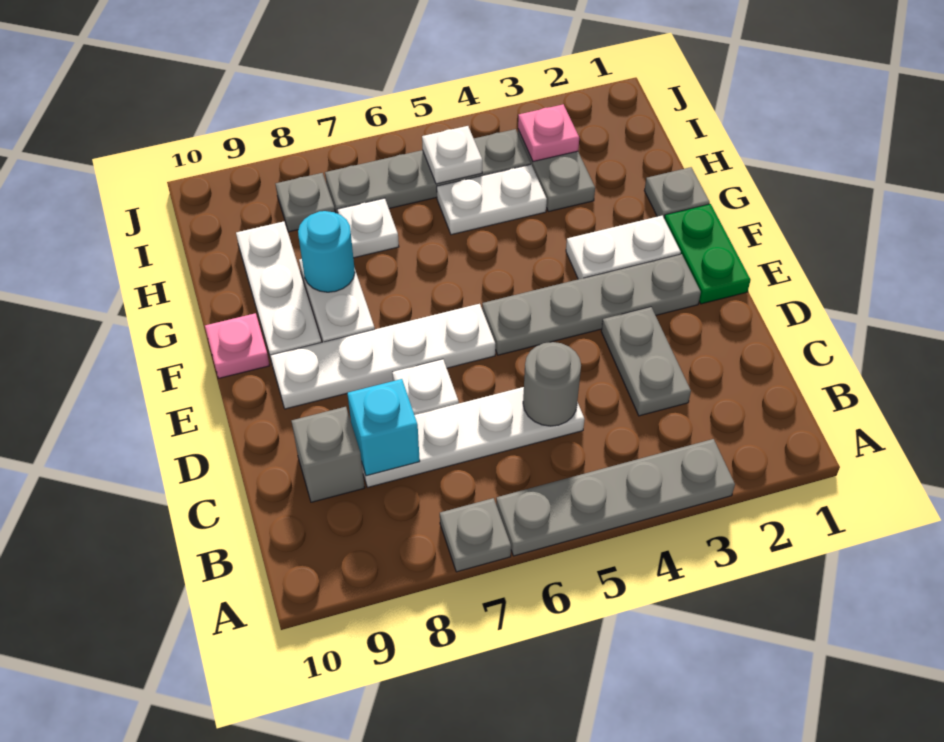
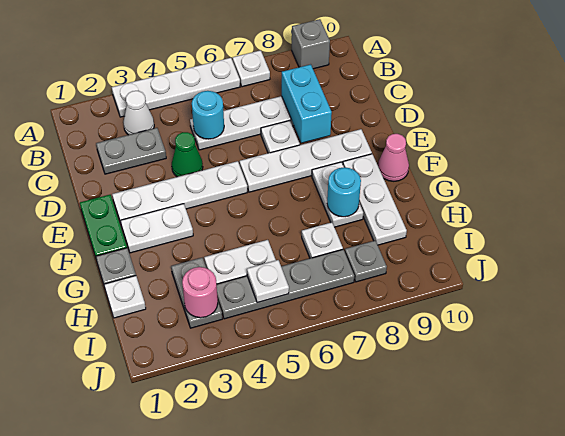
grey plate A3:A6 level 1 -> white plate A3:A6 level 1
grey plate A7 level 1 -> white plate A7 level 1
none -> white cone B3 level 1
grey plate C3:D3 level 1 -> grey plate C2:C3 level 1
grey round brick C5 level 2 -> cyan round brick C5 level 2
cyan brick C8 level 2 -> cyan brick C8:D8 level 2
grey brick C9 level 1 -> grey brick A9 level 1
none -> green cone D4 level 1
grey plate E2:E5 level 1 -> white plate E2:E5 level 1
pink plate F10 level 1 -> pink cone F10 level 1
none -> white plate H1 level 1
pink plate I3 level 2 -> pink round brick I3 level 2

